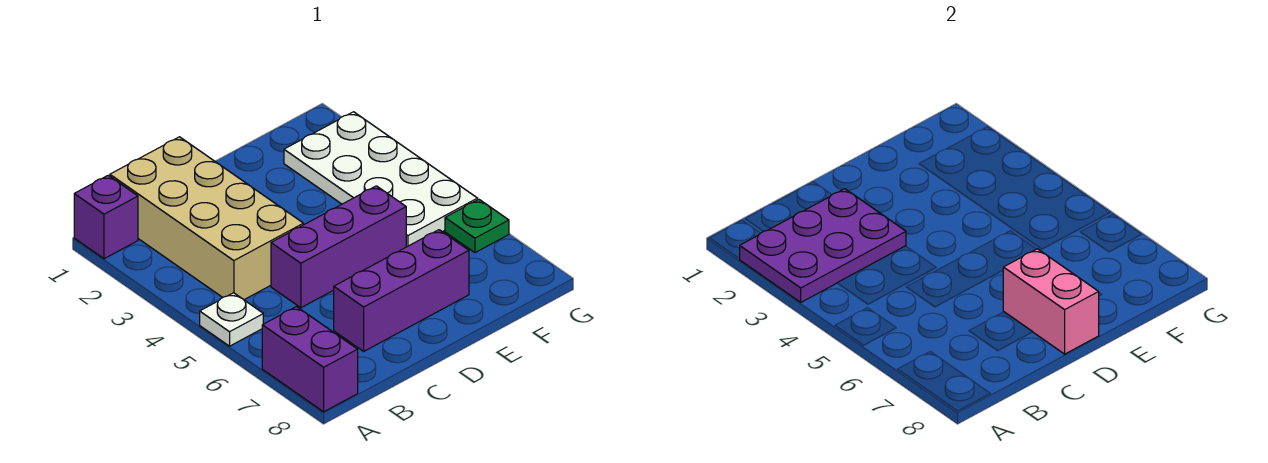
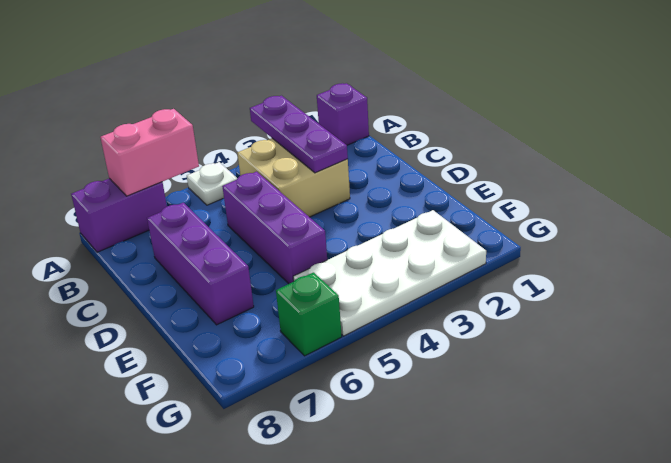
purple plate A2:C3 level 2 -> purple plate A3:C3 level 2
tan brick B1:C4 level 1 -> tan brick B3:C4 level 1
pink brick D7:D8 level 2 -> pink brick A6:A7 level 2
green plate G6 level 1 -> green brick G6 level 1

